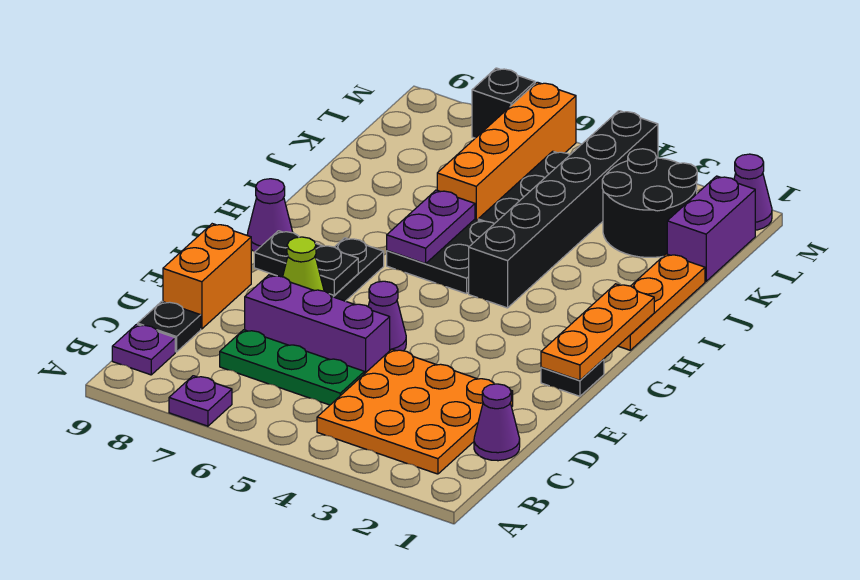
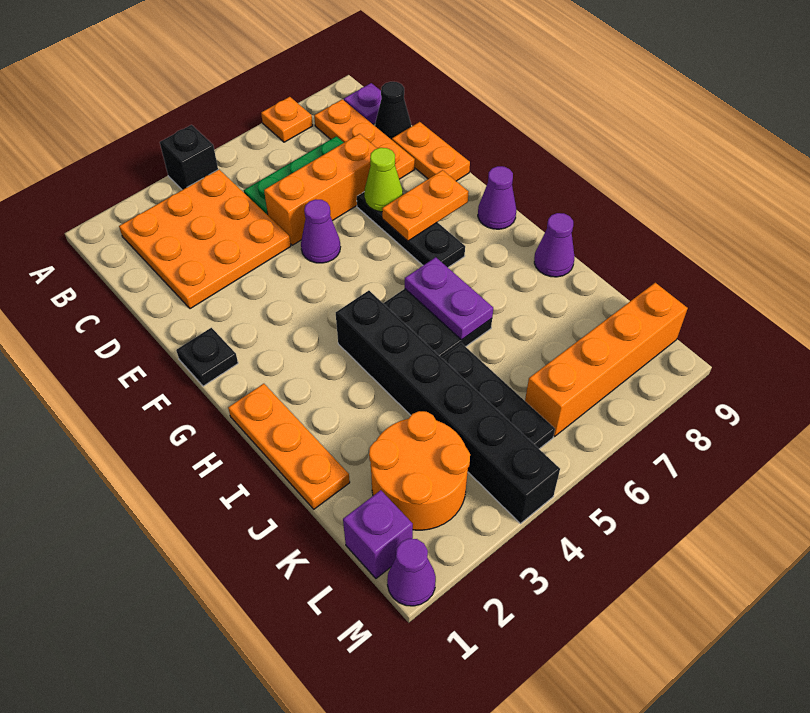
purple plate A7 level 1 -> orange plate A7 level 1
purple cone C1 level 1 -> purple cone I9 level 1
black plate C9 level 1 -> black cone C9 level 1
purple brick D5:D7 level 1 -> orange brick D5:D7 level 1
orange brick D9:E9 level 1 -> orange plate D9:E9 level 1
orange plate F1:H1 level 2 -> orange plate B8:D8 level 1
black plate F7:F8 level 2 -> orange plate F7:F8 level 2
orange brick J6:M6 level 1 -> orange brick L6:L9 level 1
purple brick K1:L1 level 1 -> purple brick L1 level 1
black round brick K2:L3 level 1 -> orange round brick K2:L3 level 1
black brick M7 level 1 -> black brick A4 level 1

